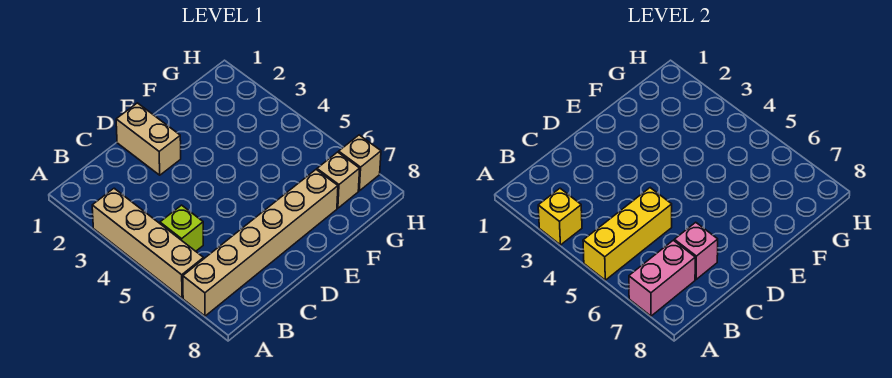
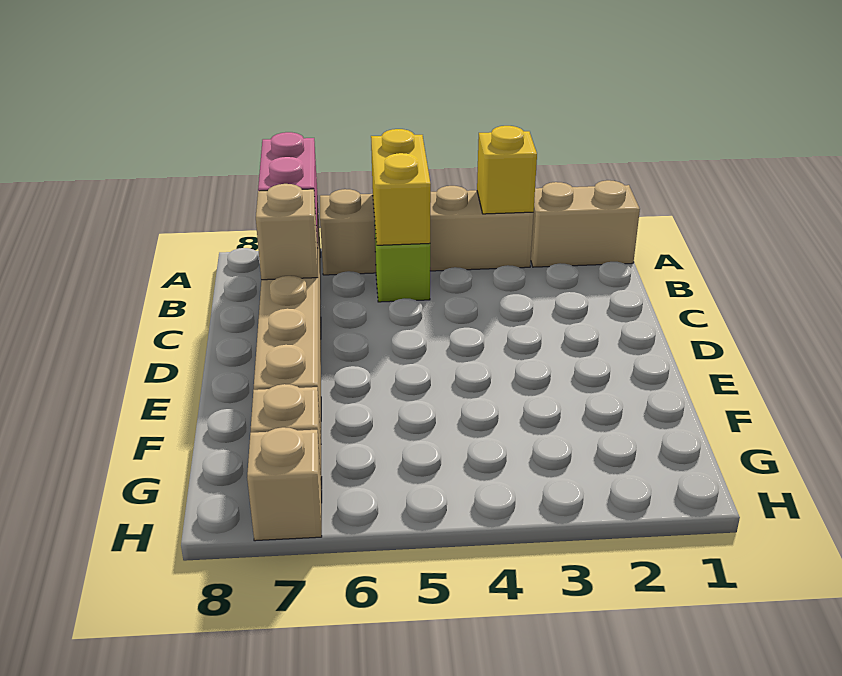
yellow brick A5:C5 level 2 -> yellow brick A5:B5 level 2
pink brick C7 level 2 -> tan brick C7 level 2
tan brick D1:D2 level 1 -> tan brick A1:A2 level 1

